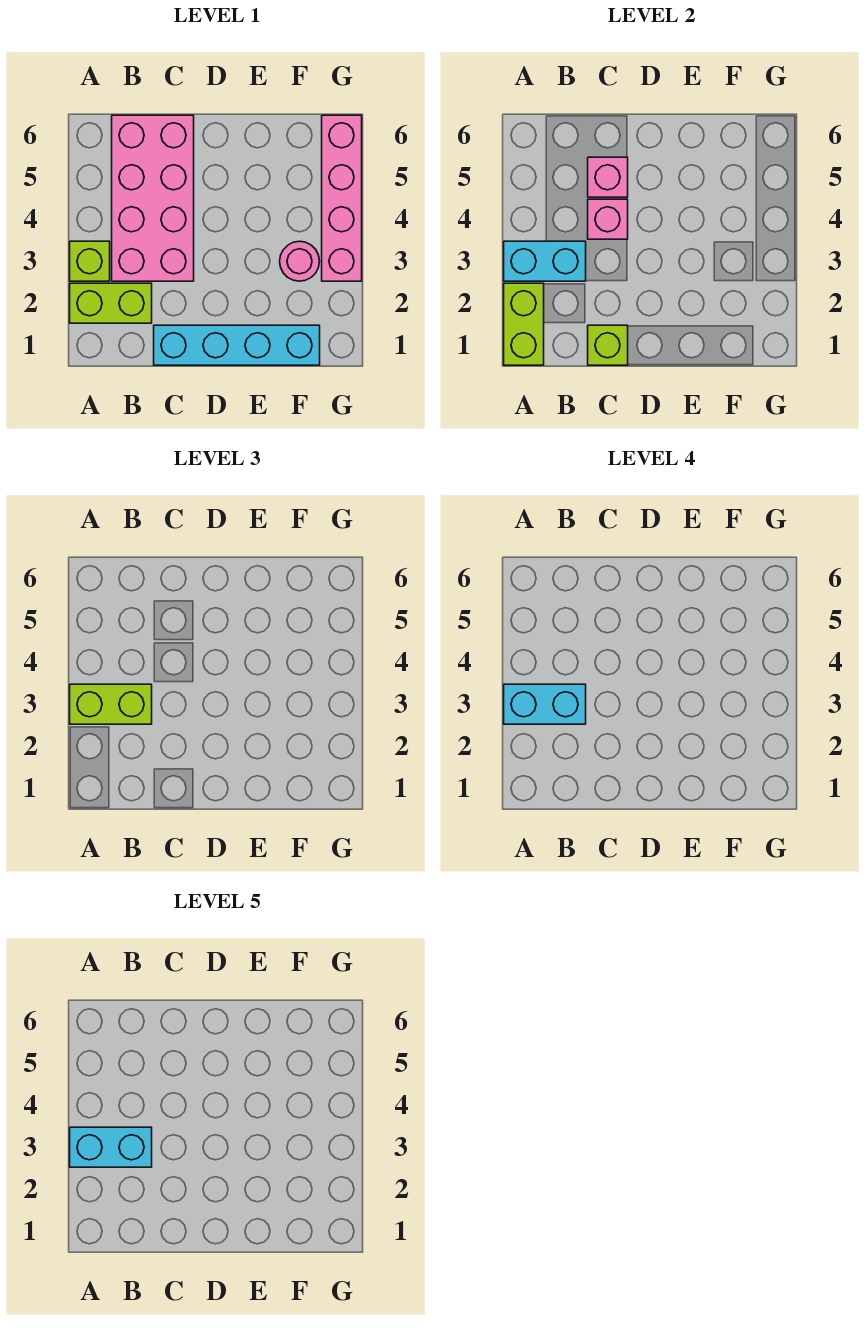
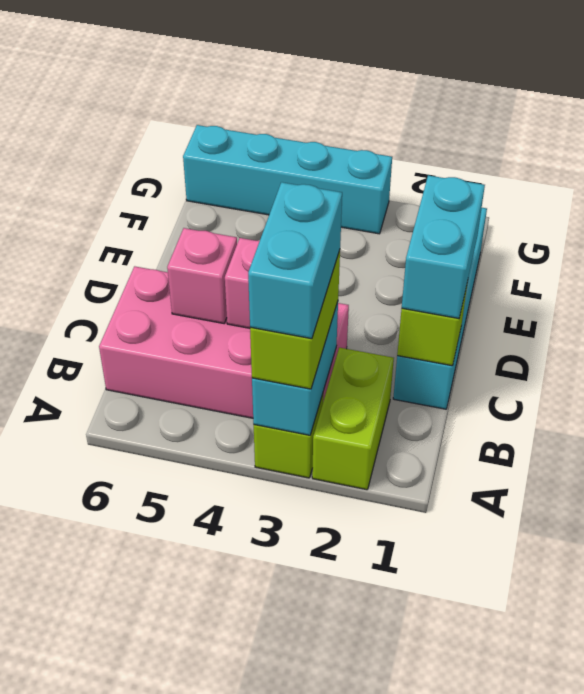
lime brick A1:A2 level 2 -> none
cyan brick A3:B3 level 5 -> cyan brick C1:D1 level 3
pink round brick F3 level 1 -> none
pink brick G3:G6 level 1 -> cyan brick G3:G6 level 1

